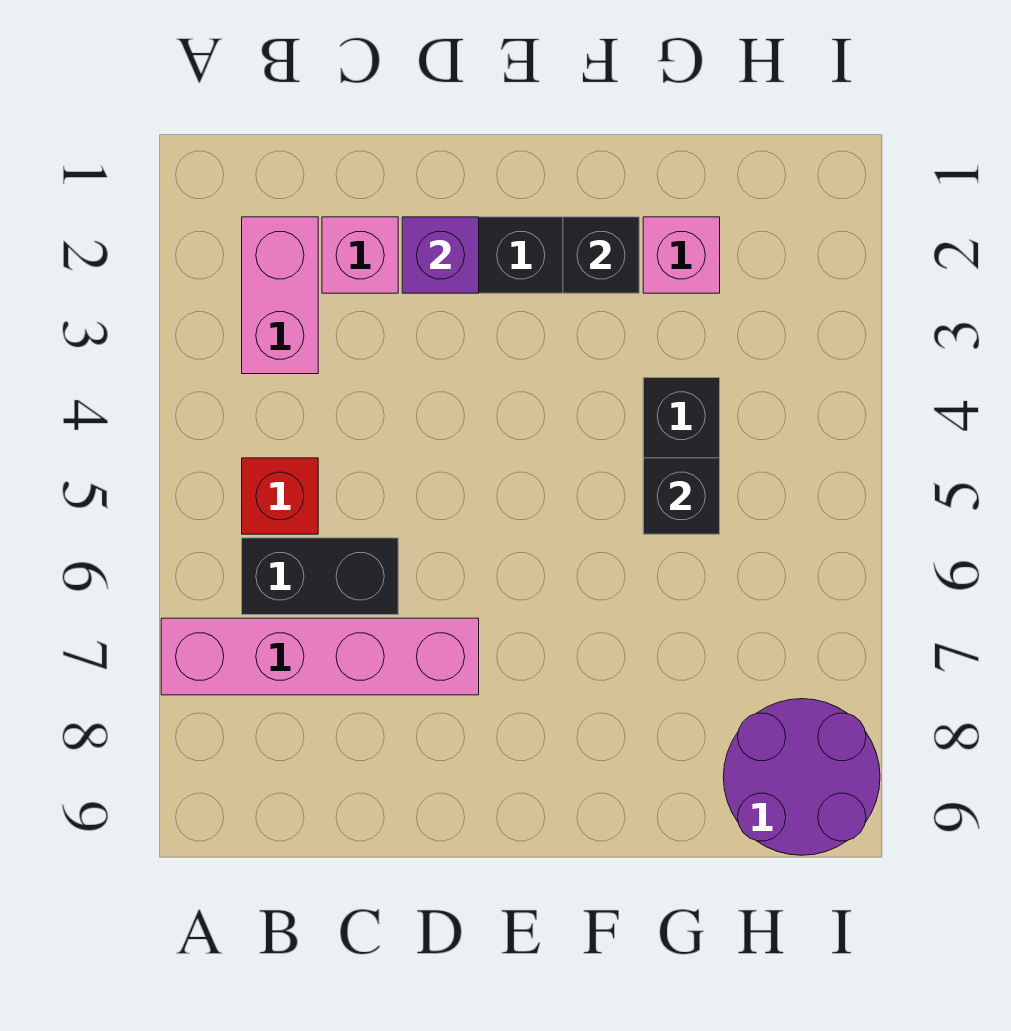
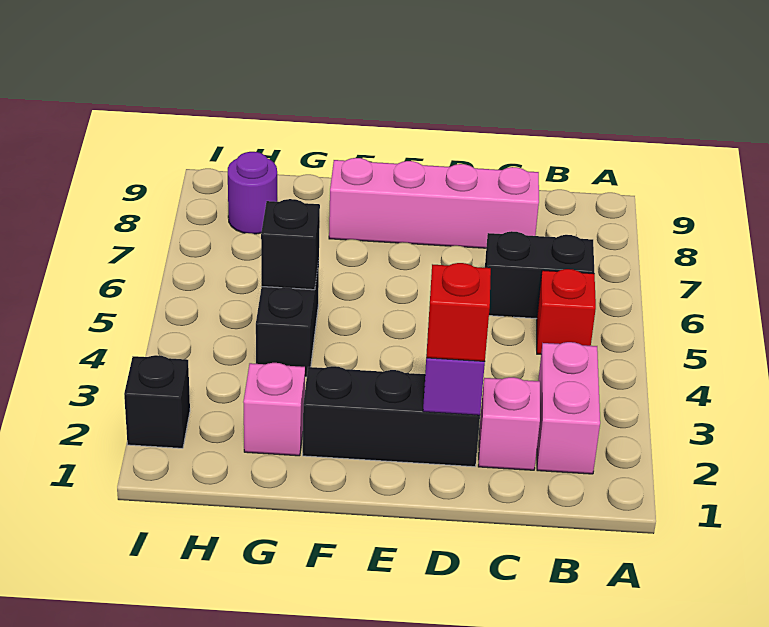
pink brick A7:D7 level 1 -> pink brick C8:F8 level 1
none -> red brick D2 level 3
black brick F2 level 2 -> black brick I2 level 1
purple round brick H8:I9 level 1 -> purple round brick H8 level 1

